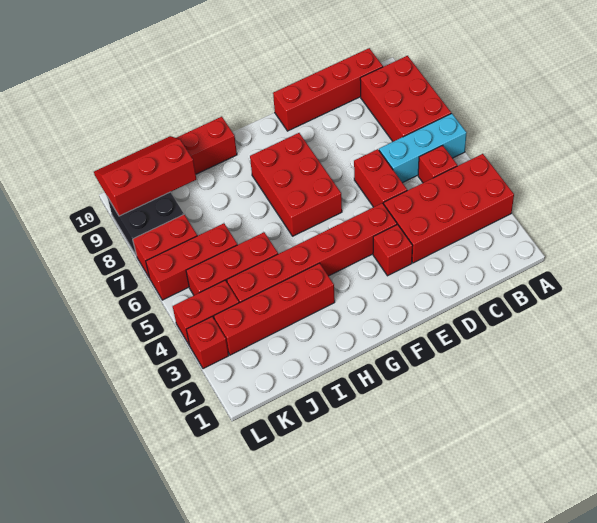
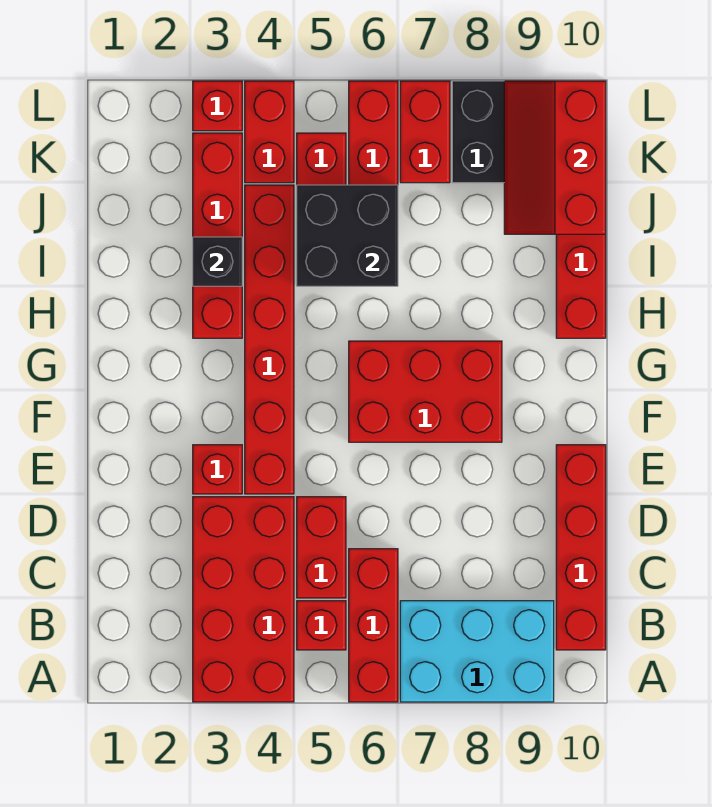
cyan brick A6:C6 level 1 -> red brick A6:C6 level 1
red brick A7:B9 level 1 -> cyan brick A7:B9 level 1
red brick D5:D6 level 1 -> red brick C5:D5 level 1
none -> black brick I3 level 2
none -> black brick I5:J6 level 2
red slope J9:L10 level 2 top 9 -> red slope J9:L10 level 2 top 10

